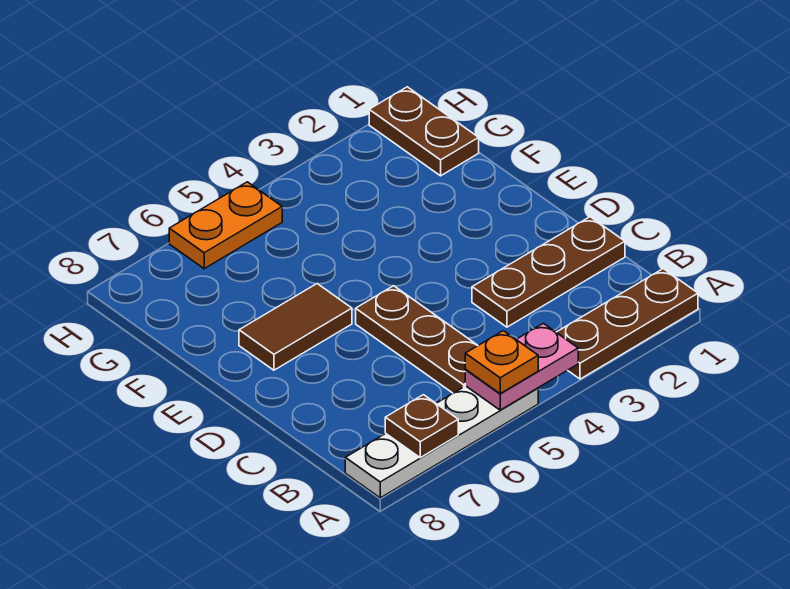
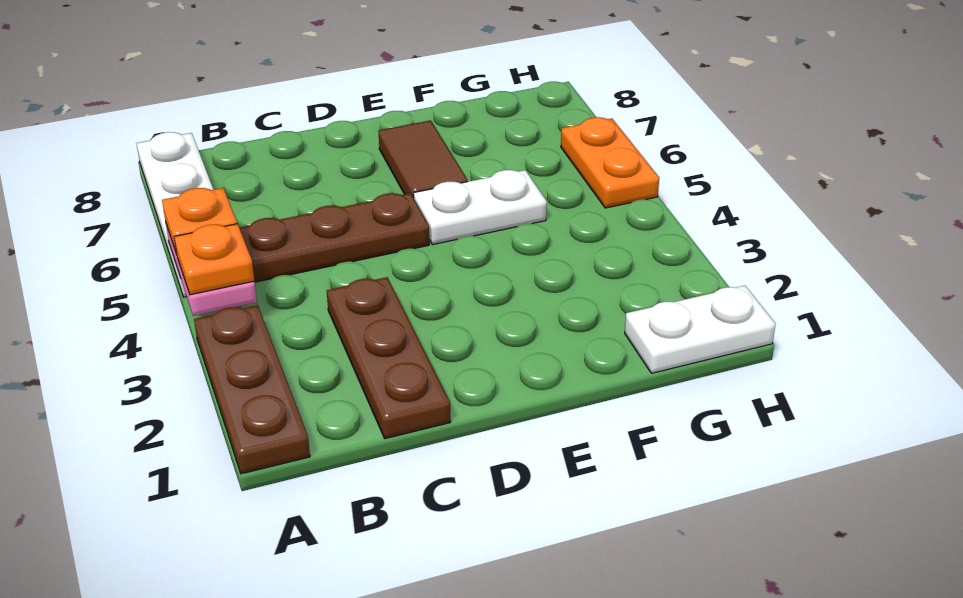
none -> orange plate A4 level 3
brown plate A7 level 2 -> none
none -> white plate E5:F5 level 1
brown plate G1:H1 level 1 -> white plate G1:H1 level 1

